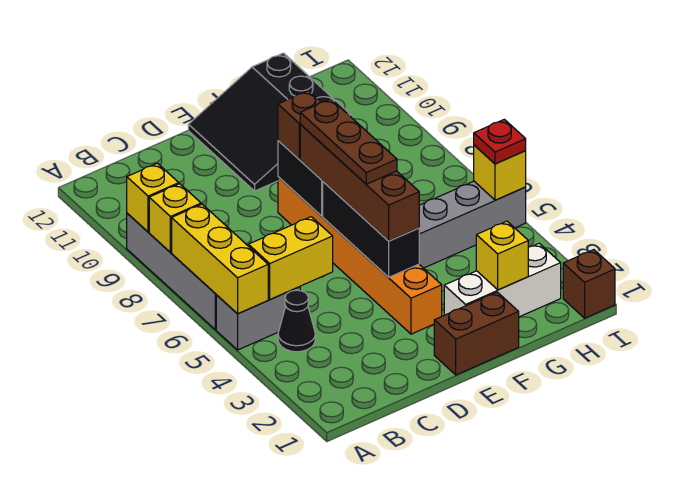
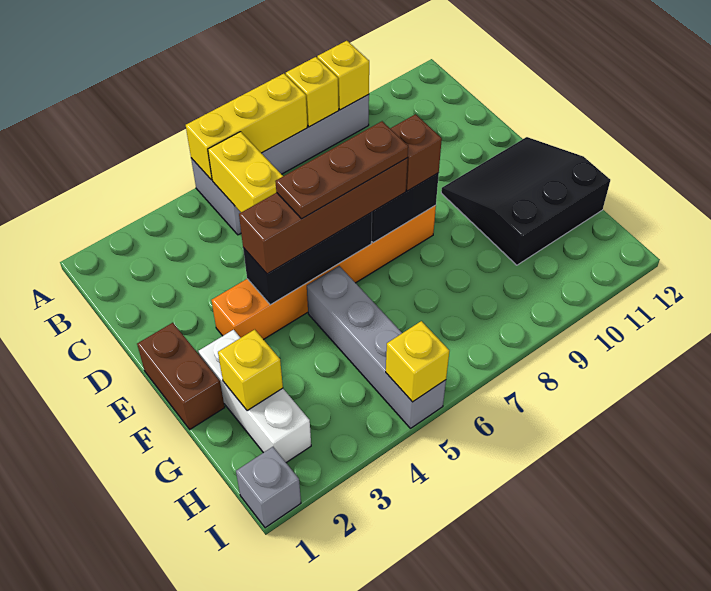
black cone B4 level 1 -> none
brown brick I1 level 1 -> grey brick I1 level 1
red plate I5 level 3 -> none

